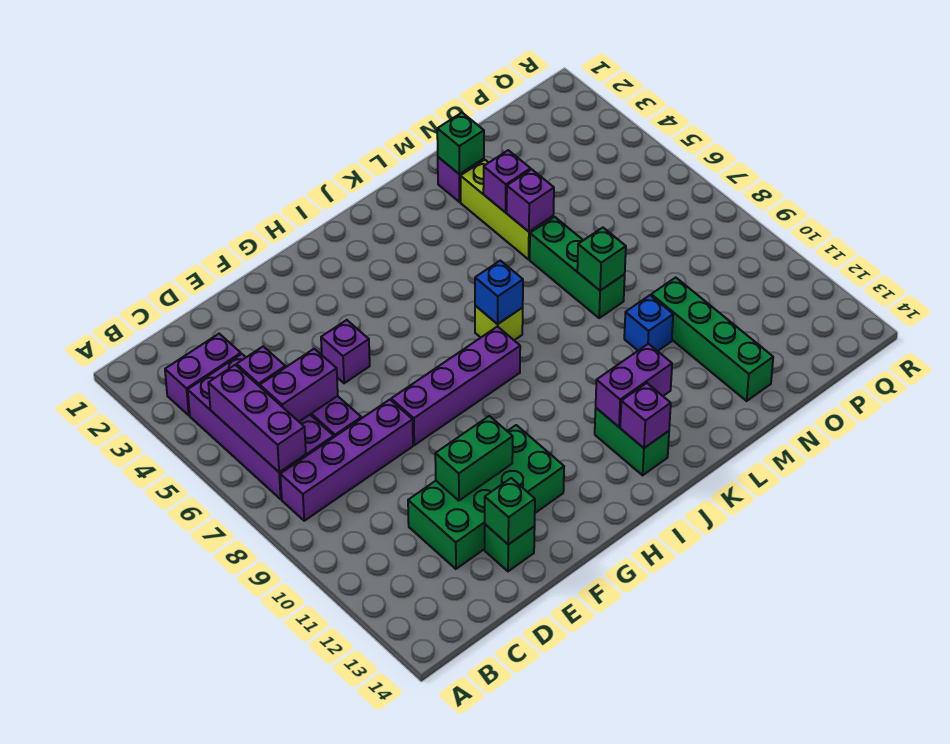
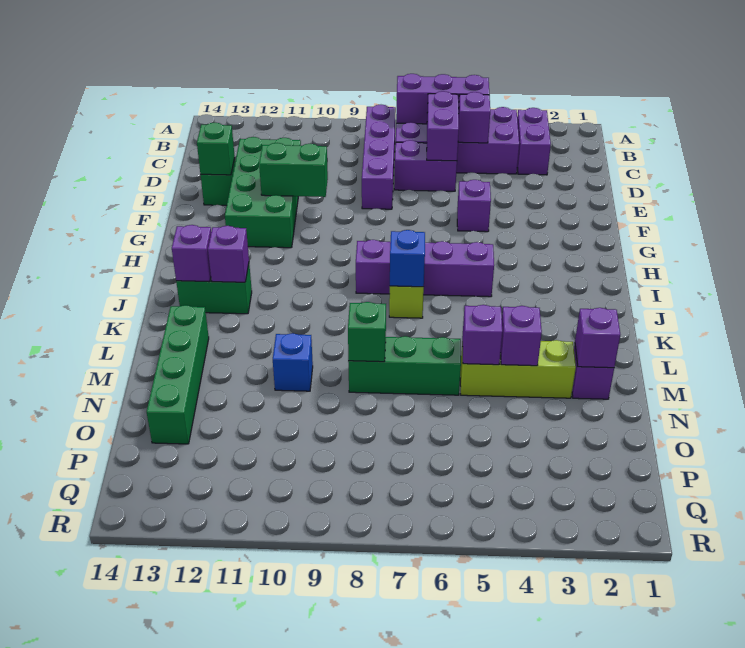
green brick E11:F11 level 2 -> green brick F10:F11 level 2
purple brick F8:I8 level 1 -> purple brick I5:I8 level 1
purple brick J12:K12 level 2 -> purple brick J12 level 2
green brick M2 level 2 -> purple brick M2 level 2
green brick N10:N13 level 1 -> green brick L13:O13 level 1

